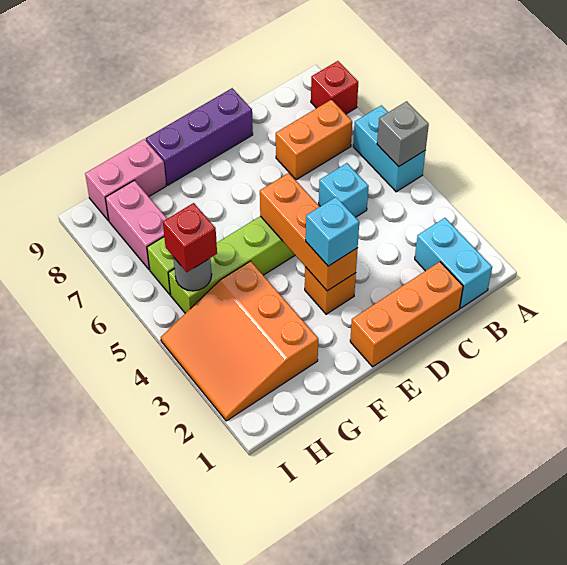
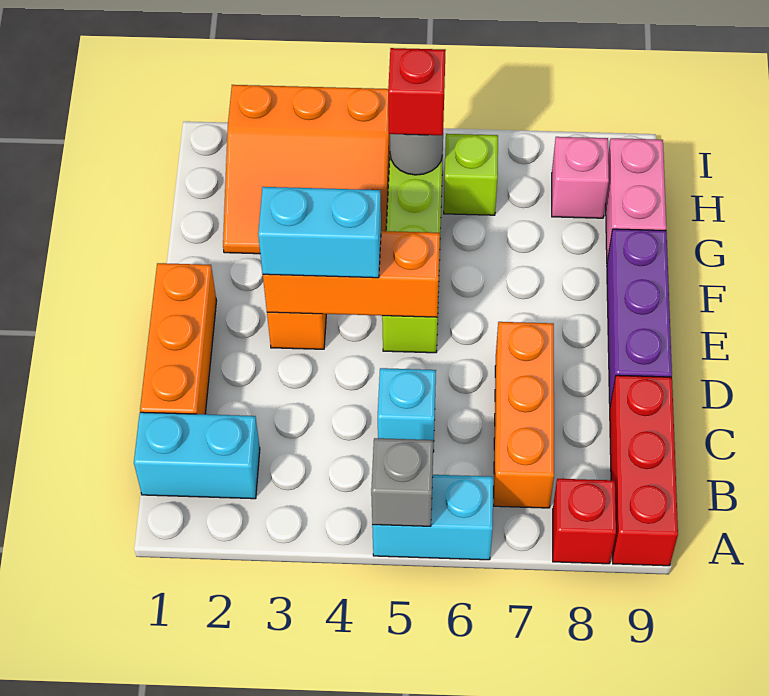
none -> red brick A9:C9 level 1
orange brick B7:C7 level 1 -> orange brick B7:D7 level 1
cyan brick E3 level 3 -> cyan brick E3:E4 level 3
orange slope G2:I4 level 1 top G -> orange slope G2:I4 level 1 top I
pink brick H7:H8 level 1 -> pink brick H8 level 1

